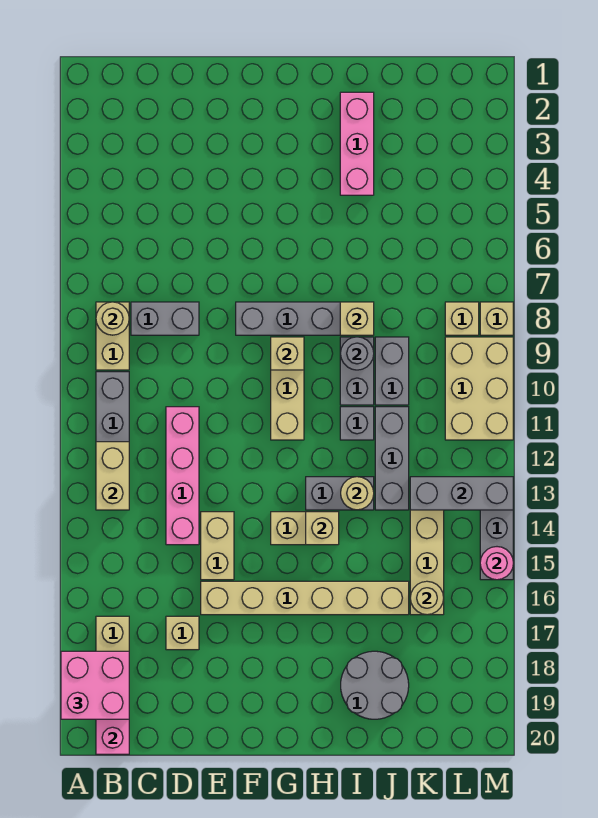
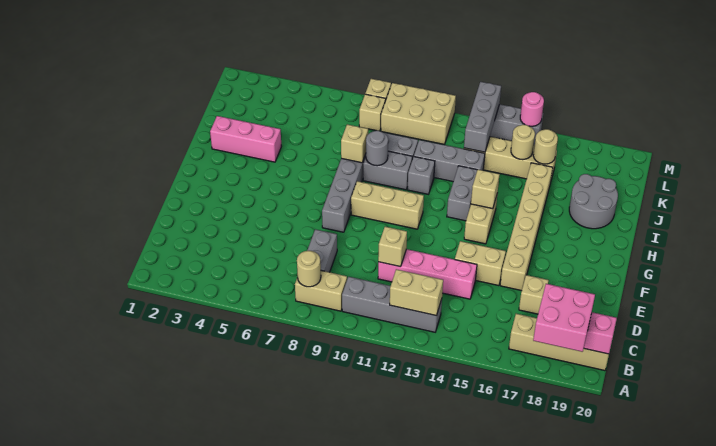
tan brick G9 level 2 -> tan brick D11 level 2
tan round brick I13 level 2 -> tan round brick K15 level 2

